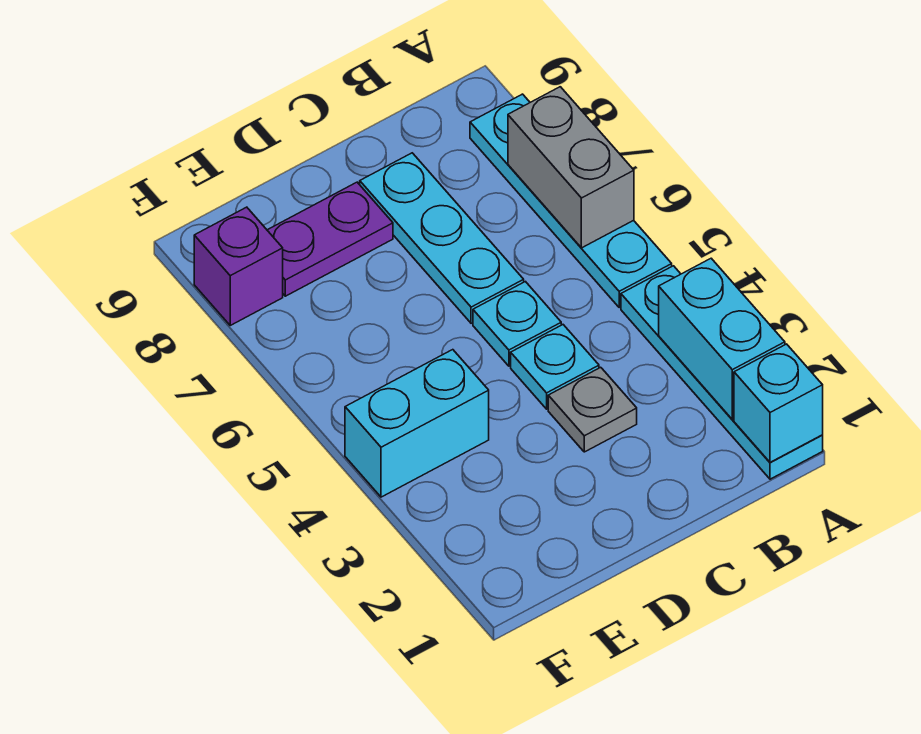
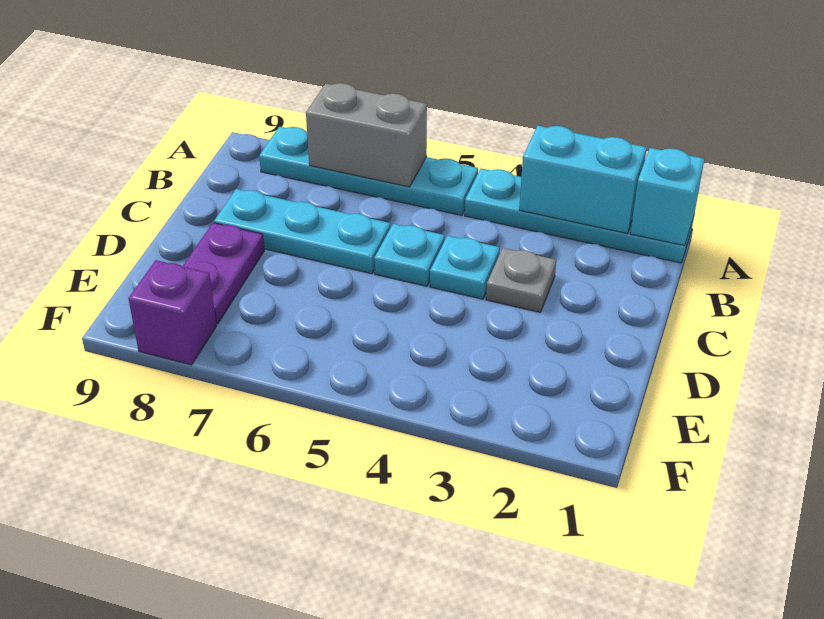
cyan brick E4:F4 level 1 -> none

